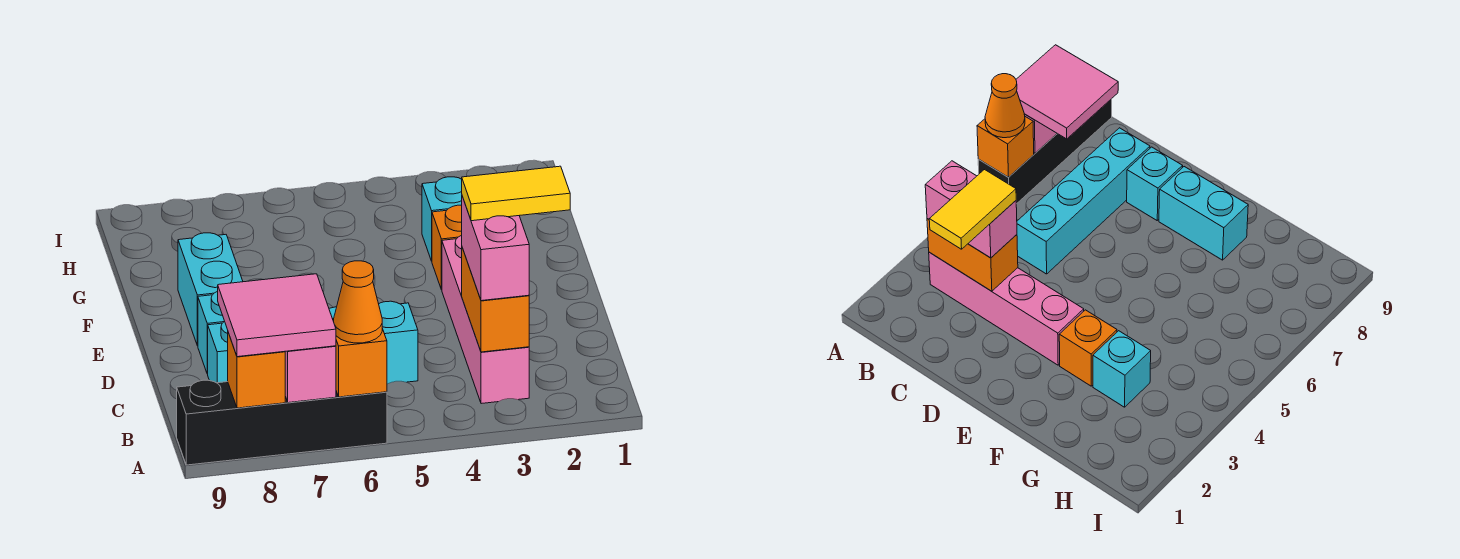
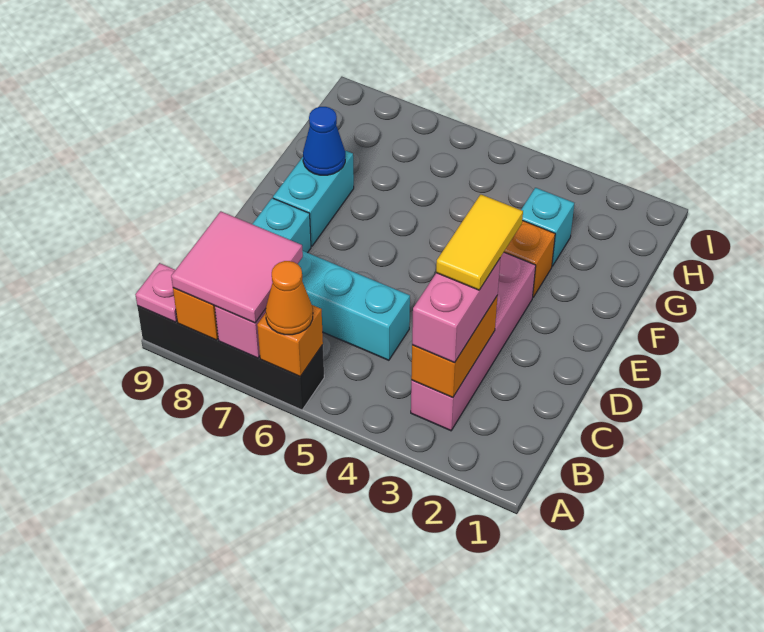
none -> pink plate A9 level 2
yellow tile C2:C3 level 4 -> yellow tile C3:D3 level 4
none -> blue cone F8 level 2

